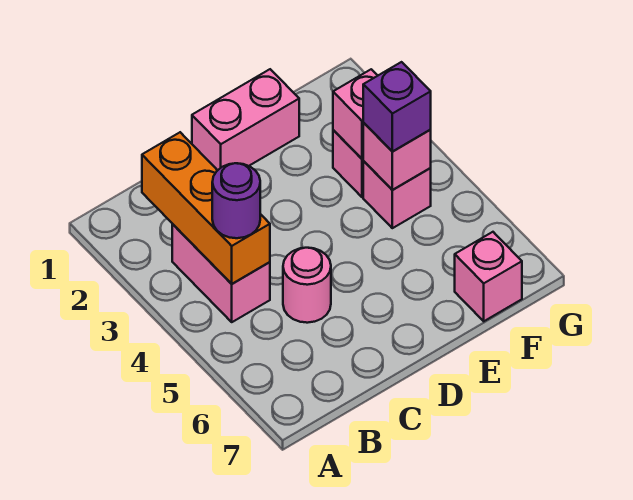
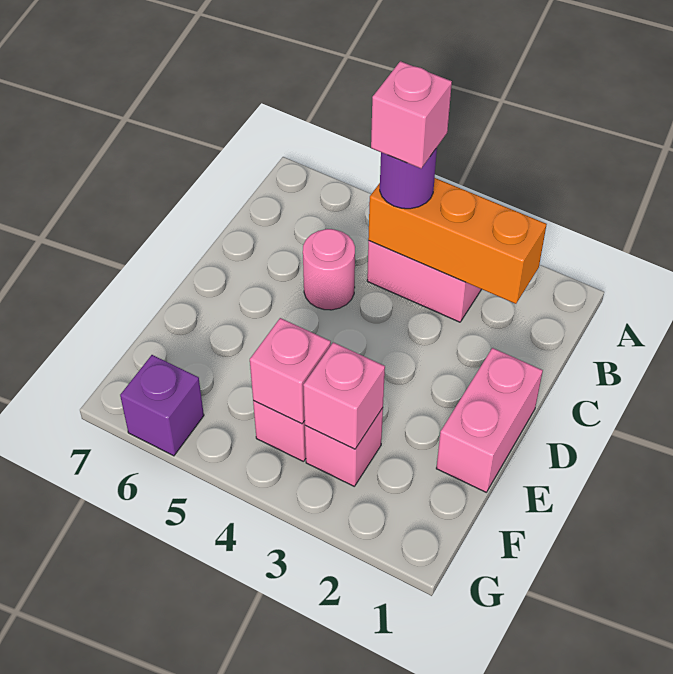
purple brick F4 level 3 -> purple brick G6 level 1
pink brick F7 level 1 -> pink brick B4 level 4

